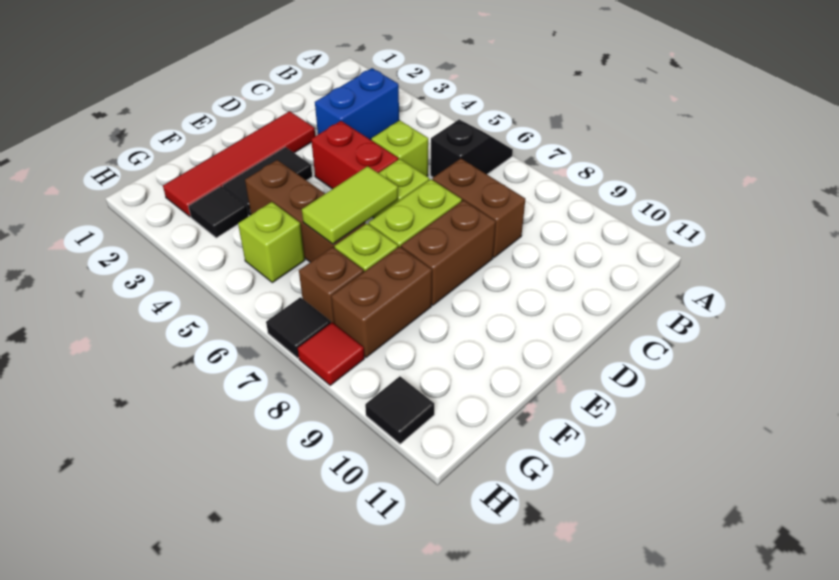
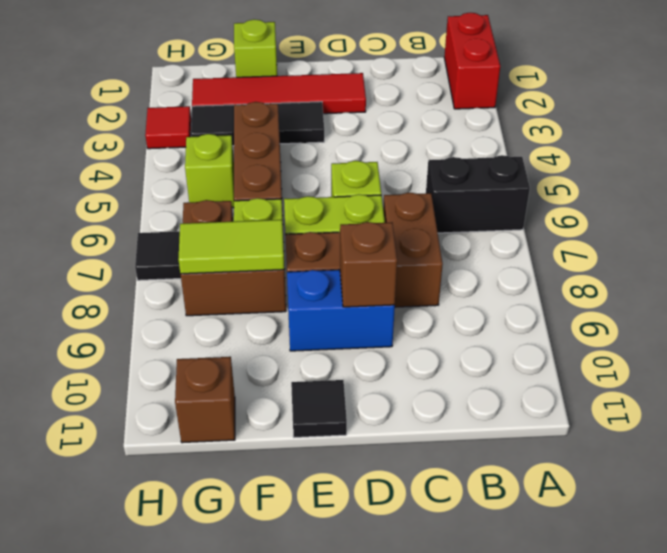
black slope A6:B6 level 1 top B -> black brick A6:B6 level 1
blue brick B3:C3 level 1 -> blue brick D9:E9 level 1
lime brick C5 level 1 -> lime brick F1 level 1
red brick D4:D5 level 1 -> red brick A1:A2 level 1
none -> brown brick D9 level 2
lime tile E6:F6 level 2 -> lime tile F8:G8 level 2
none -> brown brick G11 level 1
red tile H8 level 1 -> red tile H3 level 1
black tile H10 level 1 -> black tile E11 level 1

